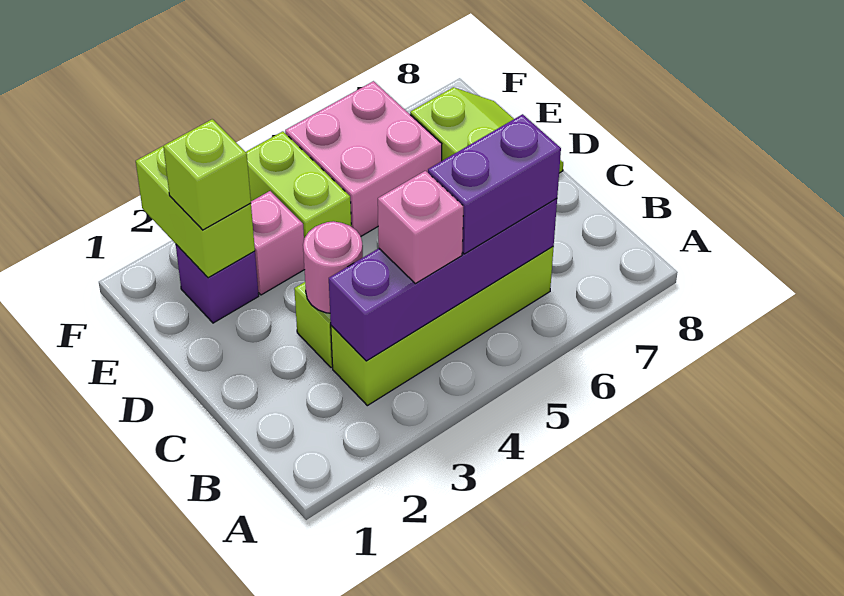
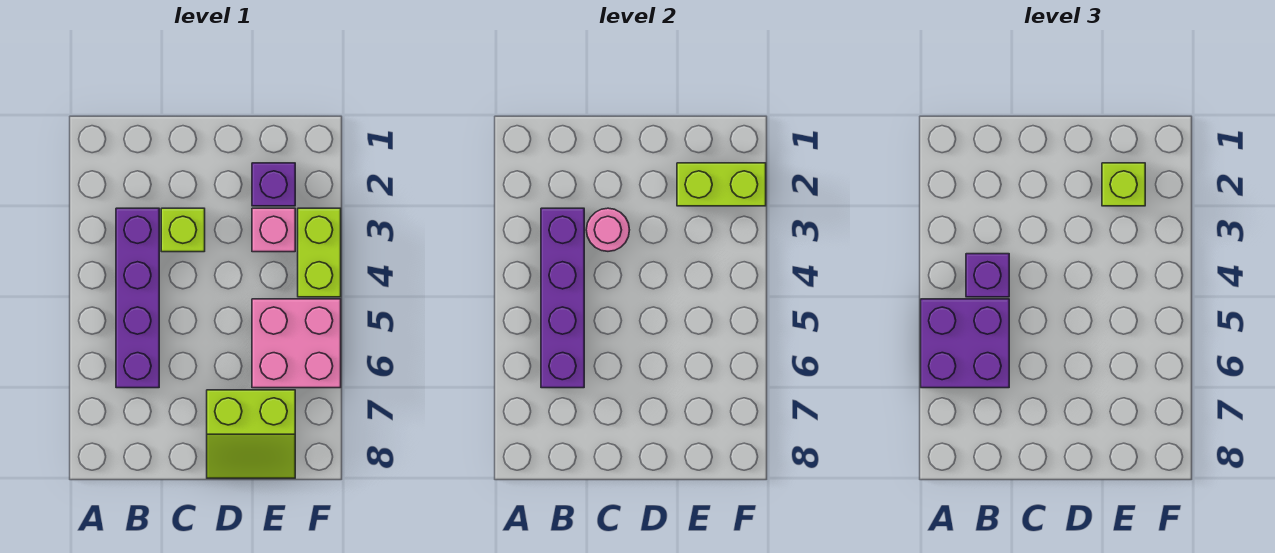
lime brick B3:B6 level 1 -> purple brick B3:B6 level 1
pink brick B4 level 3 -> purple brick B4 level 3
purple brick B5:B6 level 3 -> purple brick A5:B6 level 3
lime brick E4:F4 level 1 -> lime brick F3:F4 level 1

